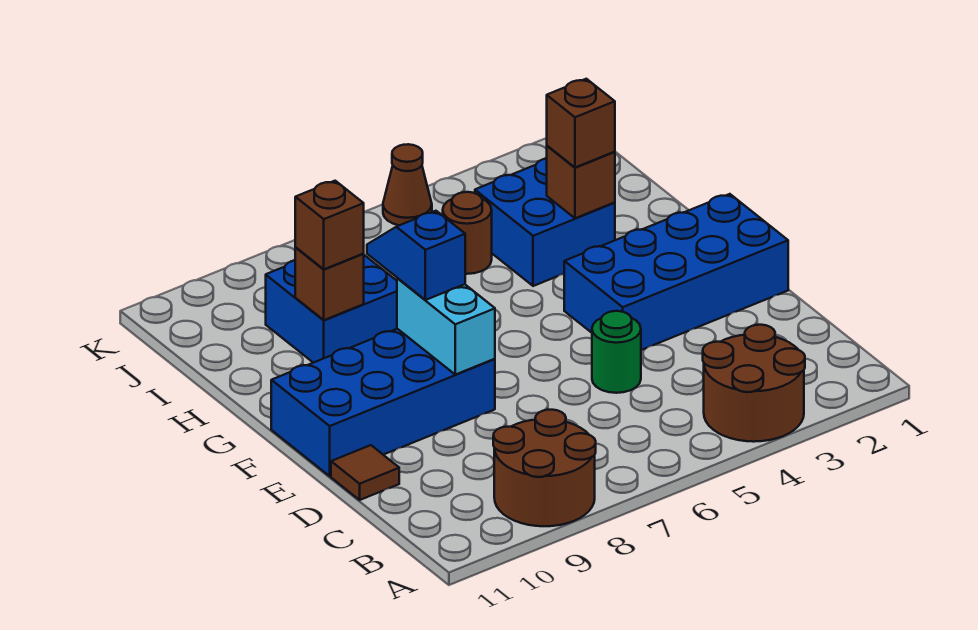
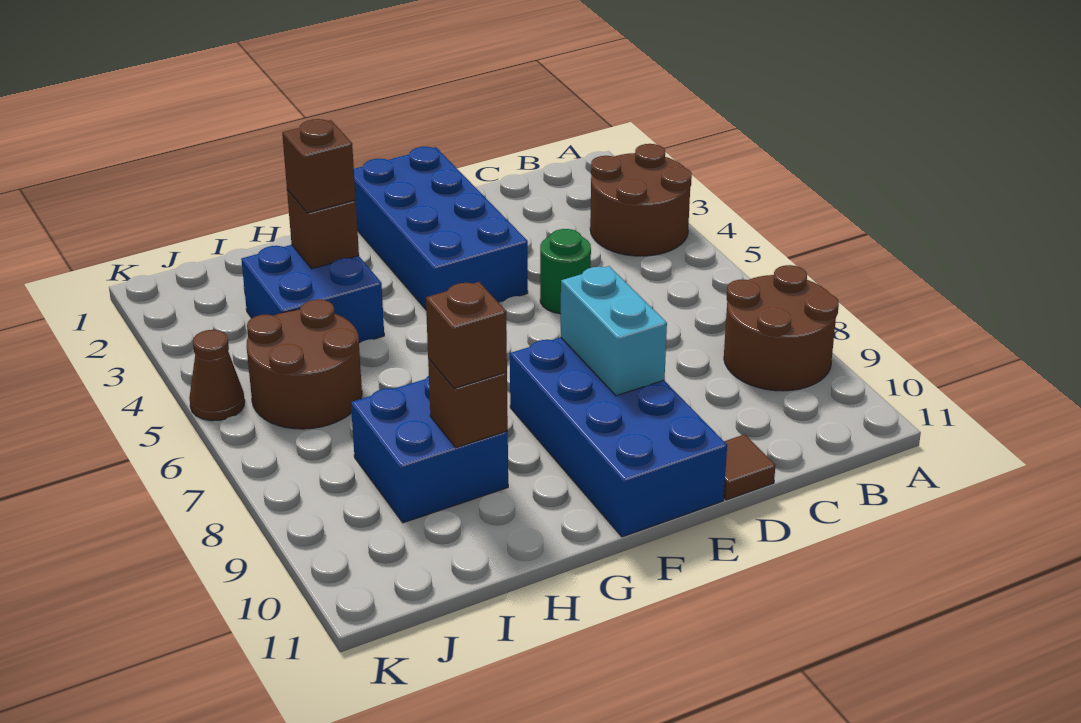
cyan brick E8:F8 level 2 -> cyan brick E8:E9 level 2
blue slope F8:G8 level 3 top F -> none
brown round brick I5 level 1 -> brown round brick I5:J6 level 1

